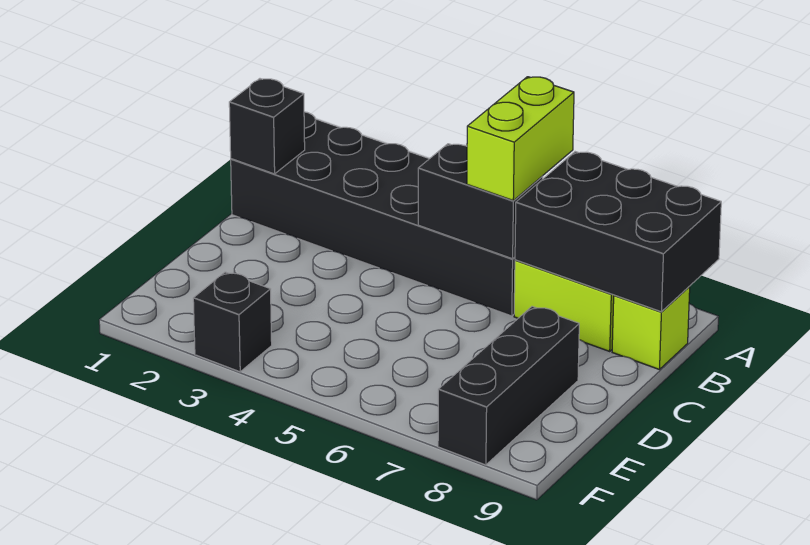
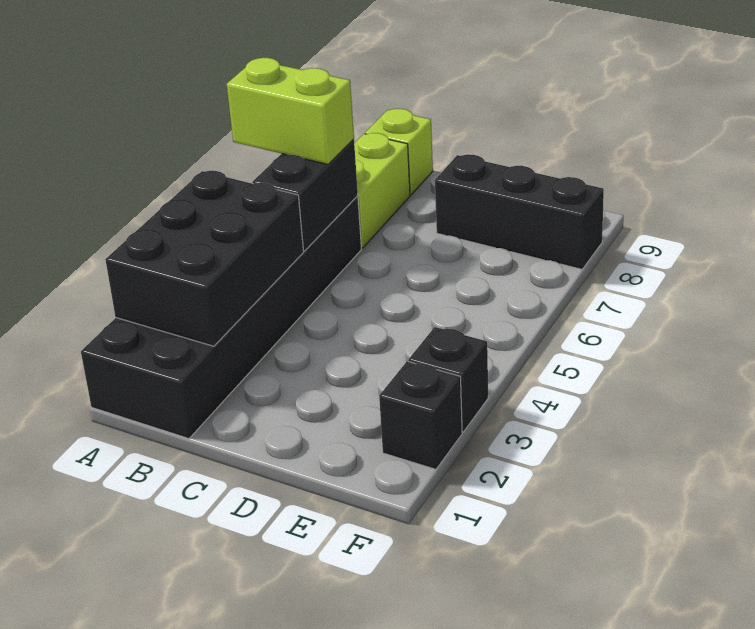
black brick A7:B9 level 2 -> black brick A2:B4 level 2
black brick B1 level 2 -> black brick F2 level 1

